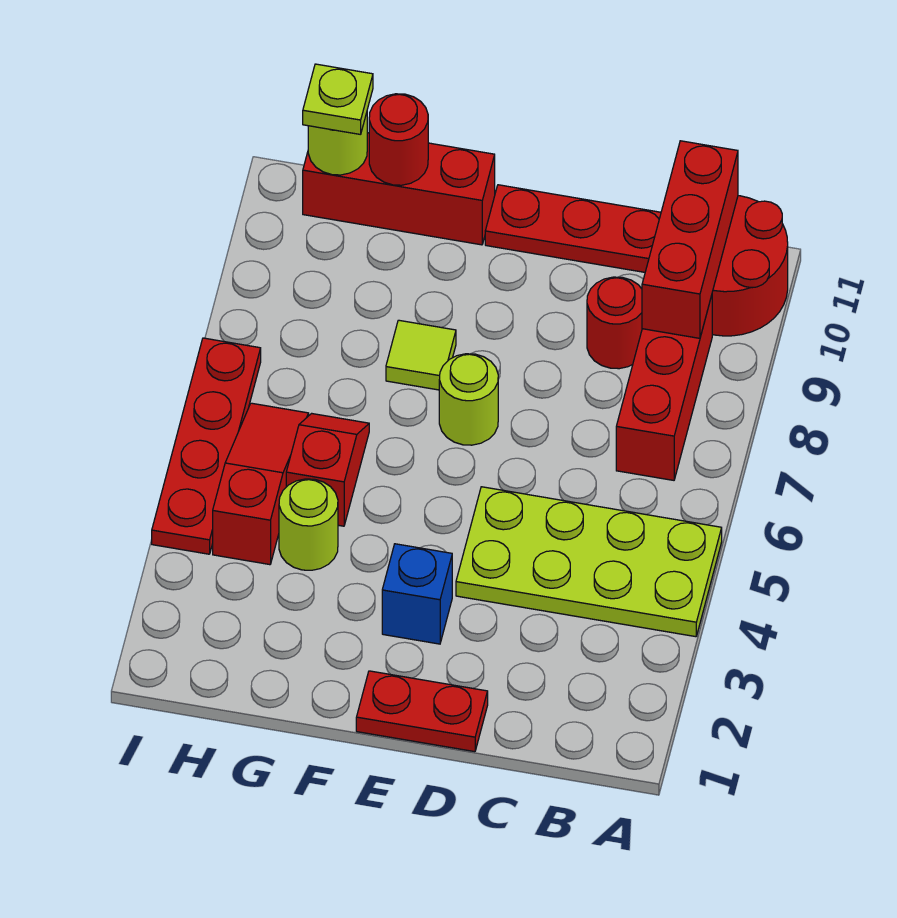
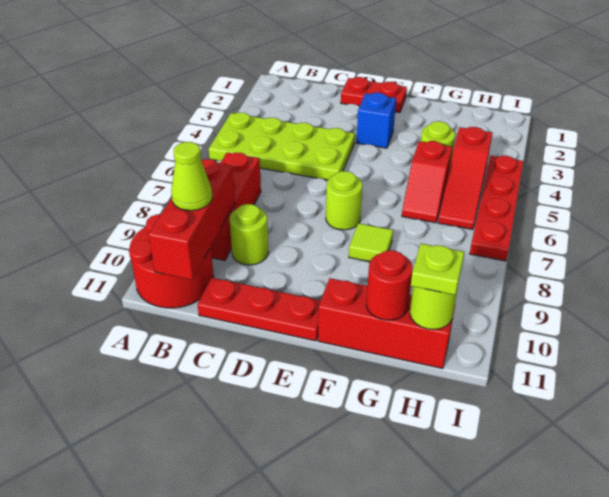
none -> lime cone B10 level 3
red round brick C9 level 1 -> lime round brick C9 level 1

